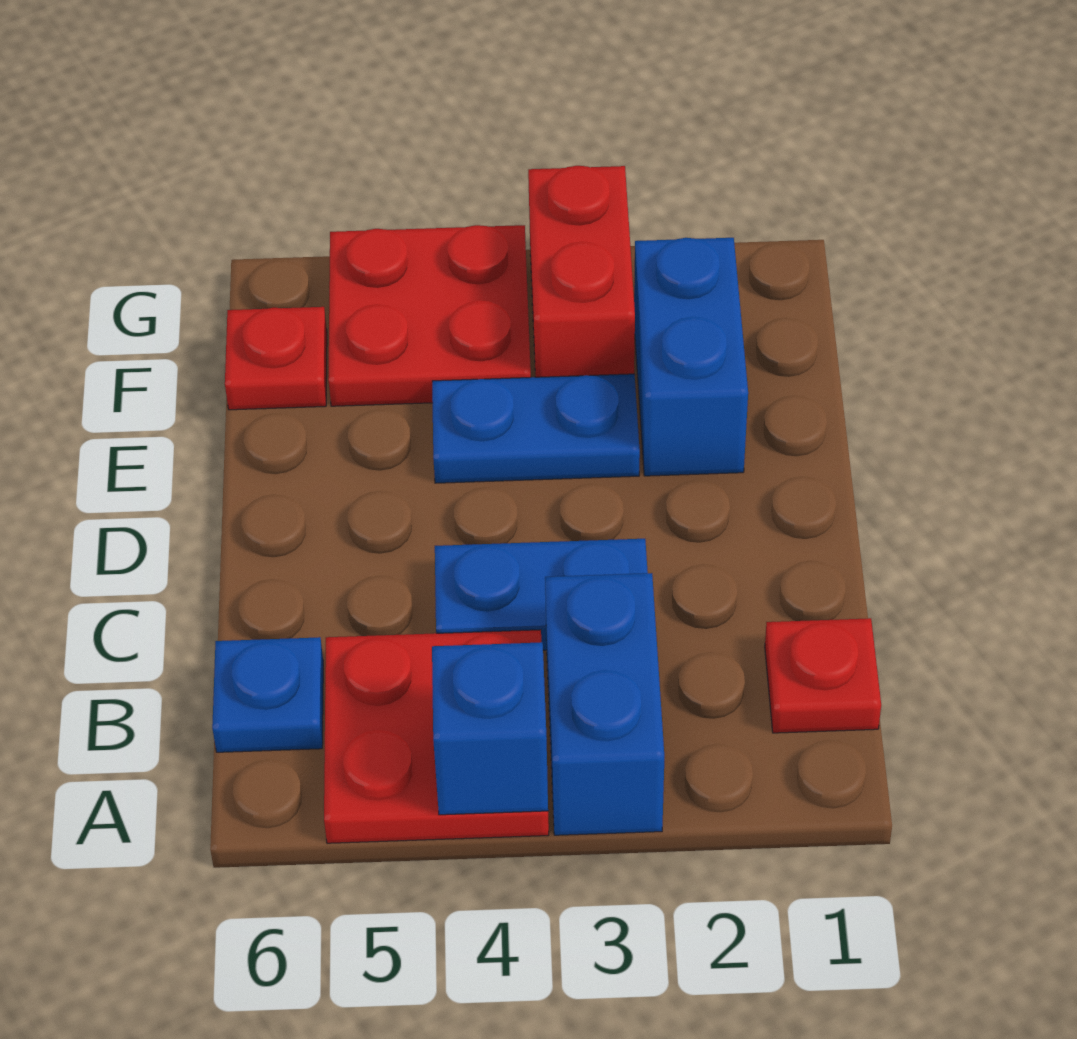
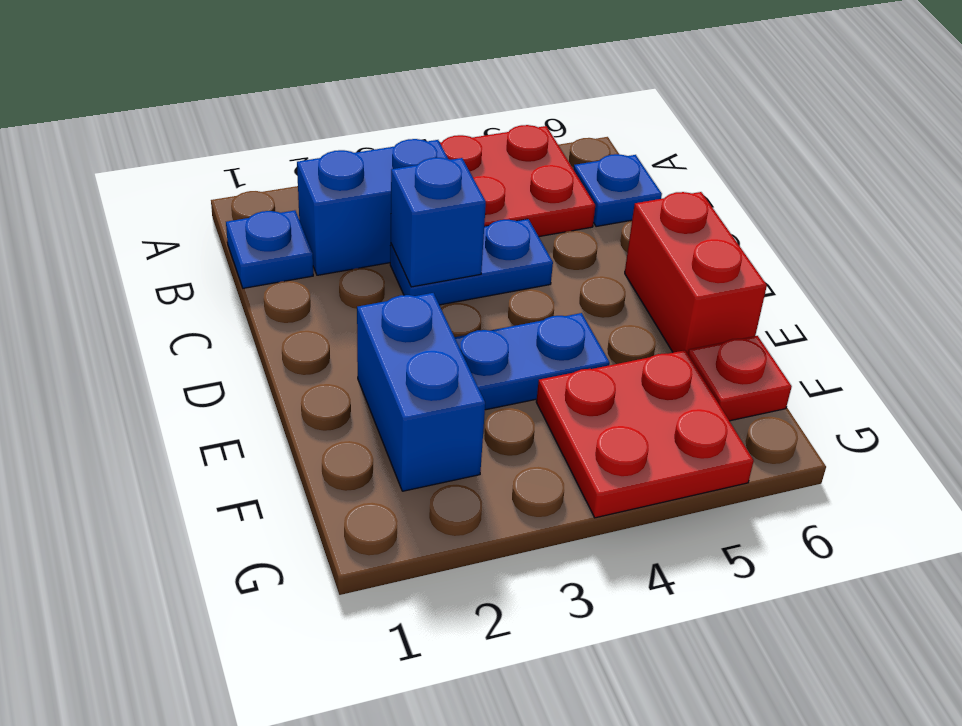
blue brick A3:B3 level 1 -> blue brick B2:B3 level 1
blue brick A4 level 2 -> blue brick C3 level 2
red plate B1 level 1 -> blue plate B1 level 1
red brick F3:G3 level 1 -> red brick D6:E6 level 1

